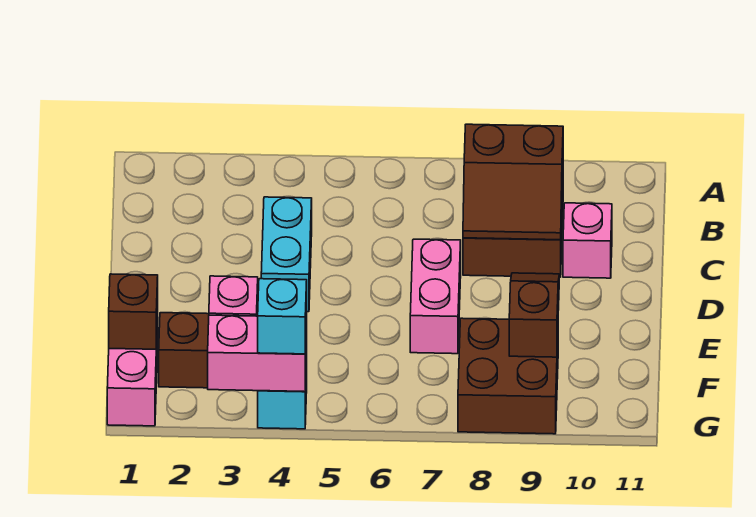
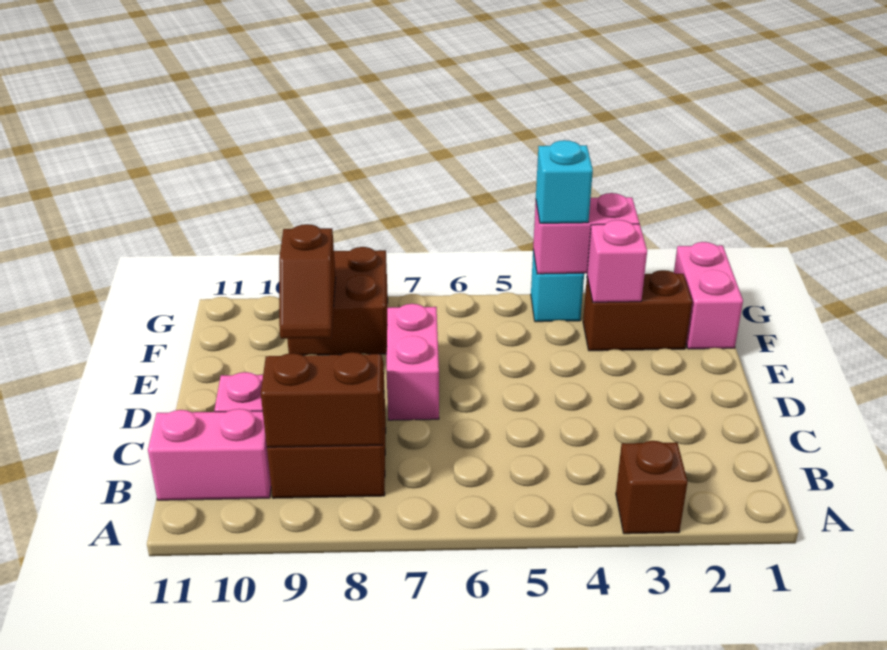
none -> pink brick B10:B11 level 1
cyan brick C4:D4 level 1 -> none
brown brick F1 level 2 -> brown brick A3 level 1

